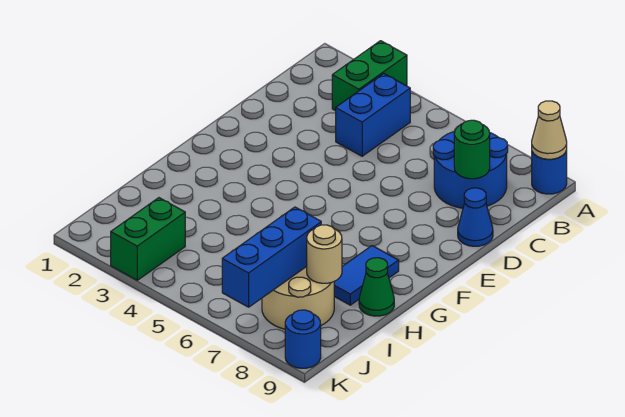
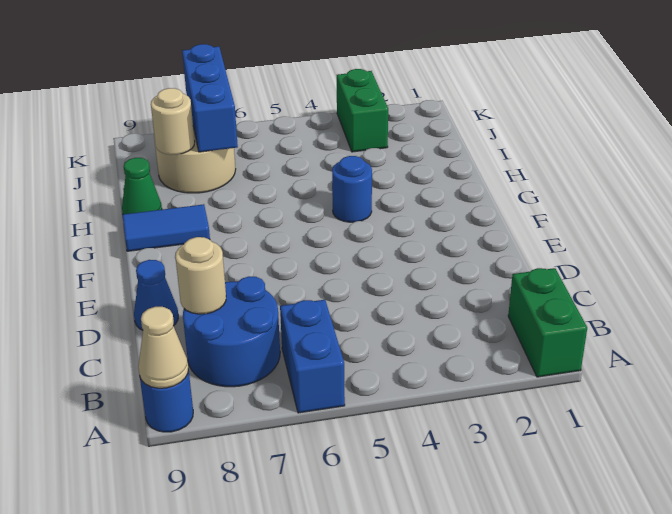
green brick A3:B3 level 1 -> green brick A1:B1 level 1
blue brick B4:C4 level 1 -> blue brick A6:B6 level 1
green round brick C8 level 2 -> tan round brick C8 level 2
blue tile G8:H8 level 1 -> blue tile G8:G9 level 1
blue round brick K9 level 1 -> blue round brick G4 level 1

